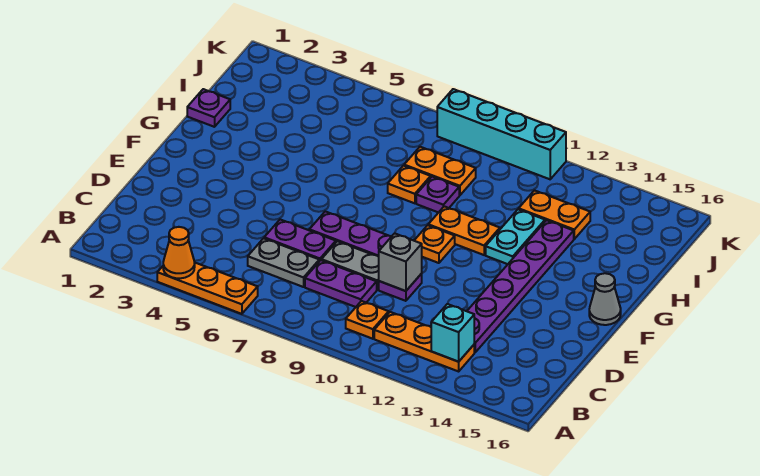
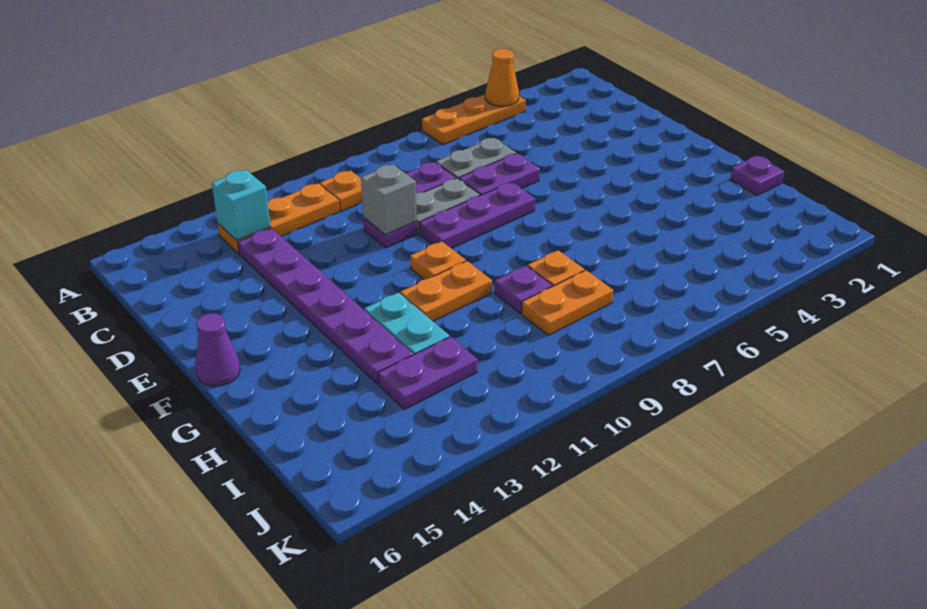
grey cone F16 level 1 -> purple cone F16 level 1
orange plate I12:I13 level 1 -> purple plate I12:I13 level 1
cyan brick K8:K11 level 1 -> none

